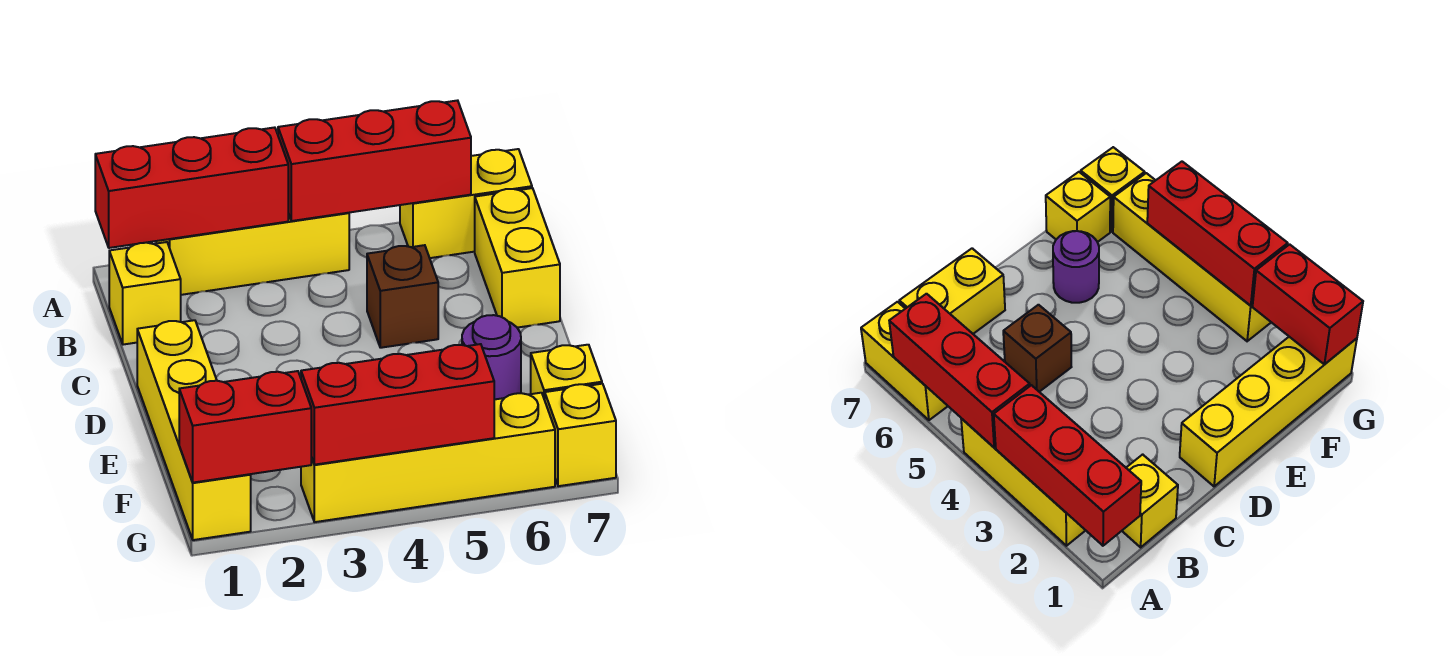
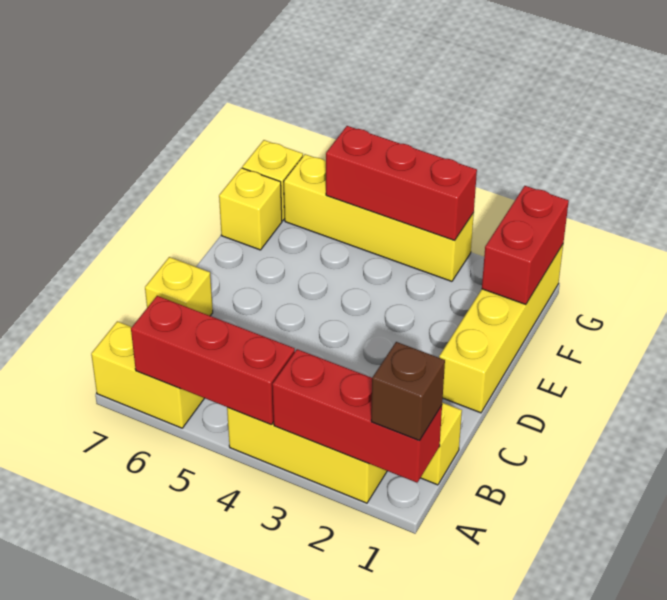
yellow brick B7:C7 level 1 -> yellow brick C7 level 1
brown brick C5 level 1 -> brown brick A1 level 3
purple round brick E6 level 1 -> none
red brick G1:G2 level 2 -> red brick F1:G1 level 2

